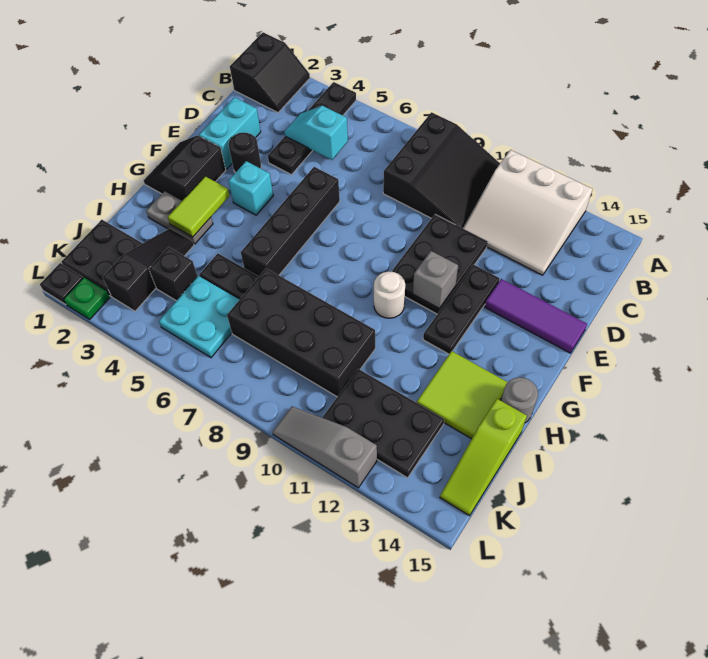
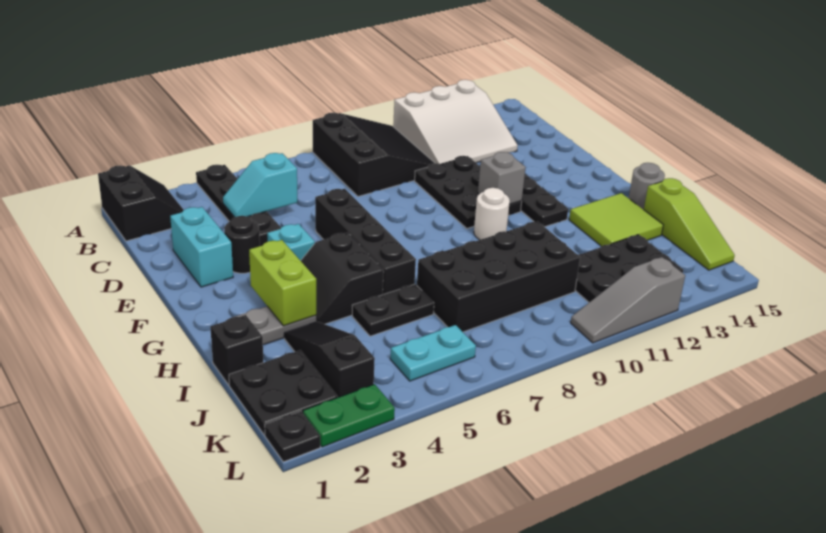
purple tile E13:E15 level 1 -> none
black slope F1:G2 level 1 top 2 -> black slope G4:H5 level 1 top 5
lime tile G3:H3 level 2 -> lime brick G3:H3 level 2
black brick J4 level 1 -> black brick I1 level 1
cyan plate J5:K6 level 1 -> cyan plate K5:K6 level 1
green plate L2 level 1 -> green plate L2:L3 level 1

